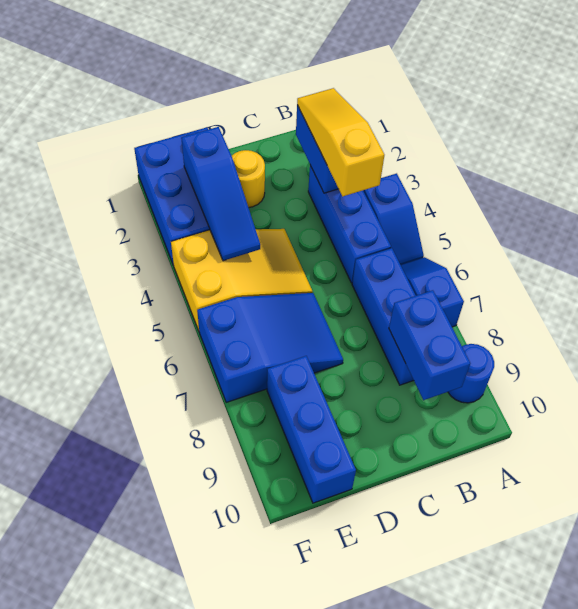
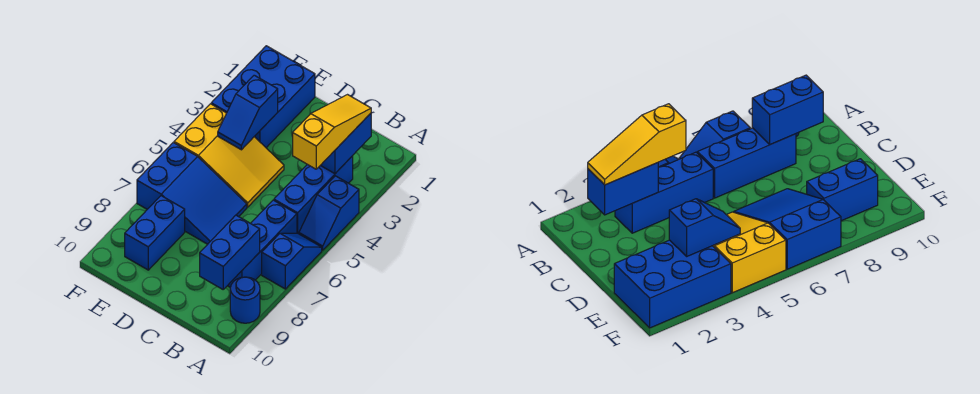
yellow round brick D2 level 1 -> none
blue slope E2:E4 level 2 top 2 -> blue slope E3:E4 level 2 top 3
blue brick E8:E10 level 1 -> blue brick E8:E9 level 1

